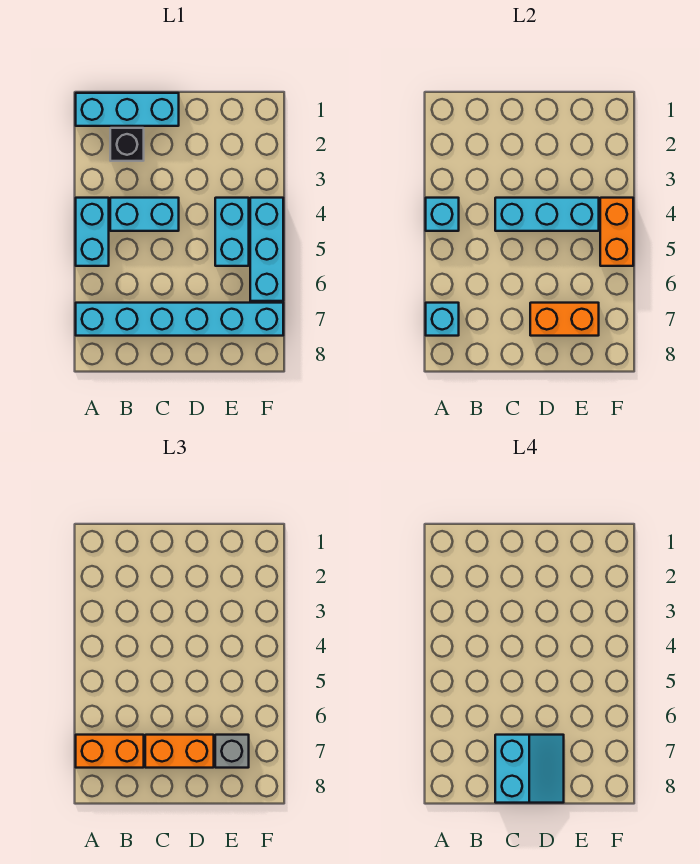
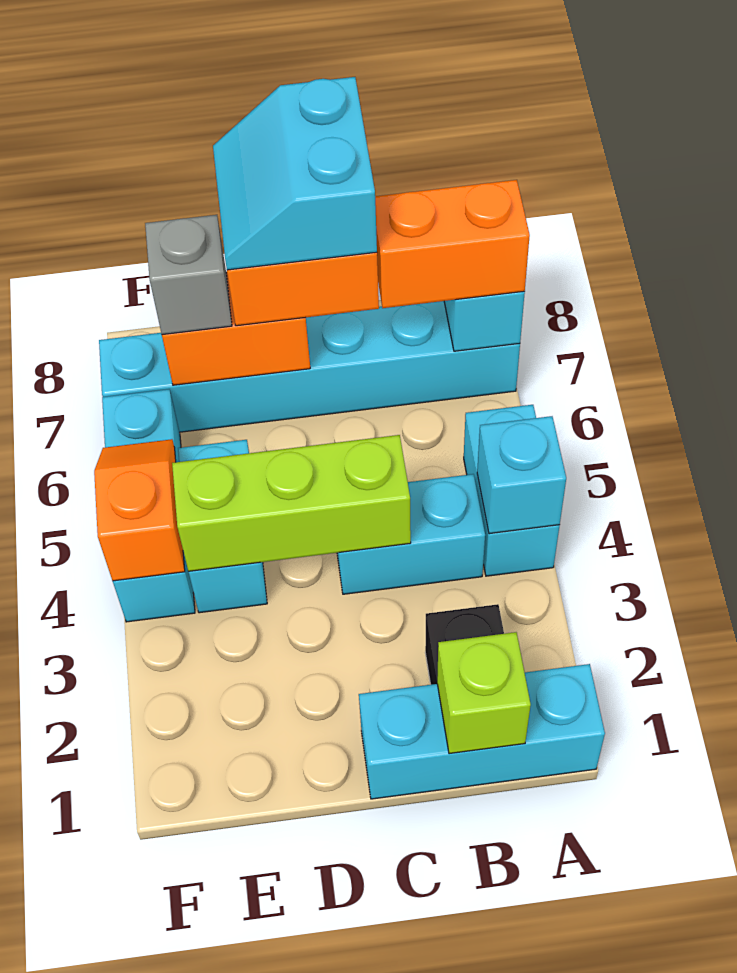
none -> lime brick B1 level 2
cyan brick C4:E4 level 2 -> lime brick C4:E4 level 2
orange brick F4:F5 level 2 -> orange slope F4:F5 level 2 top 4

